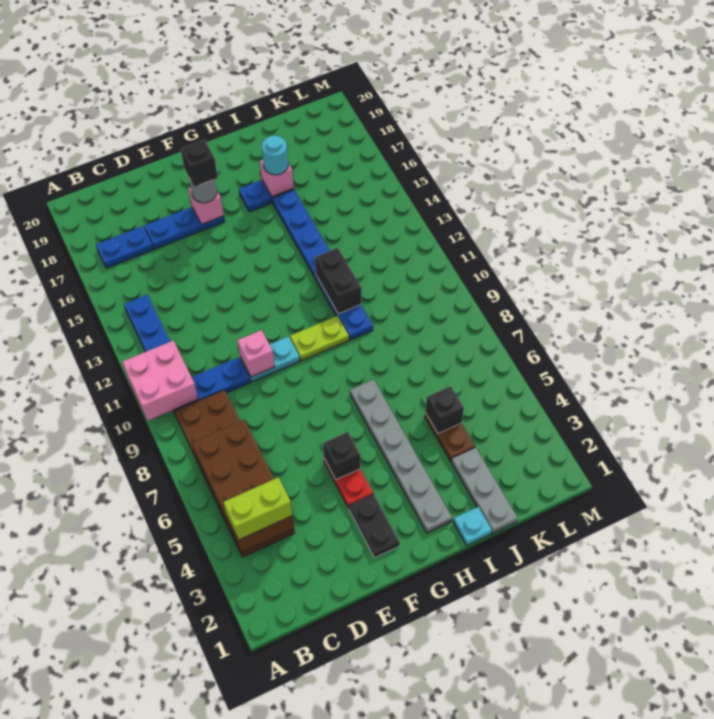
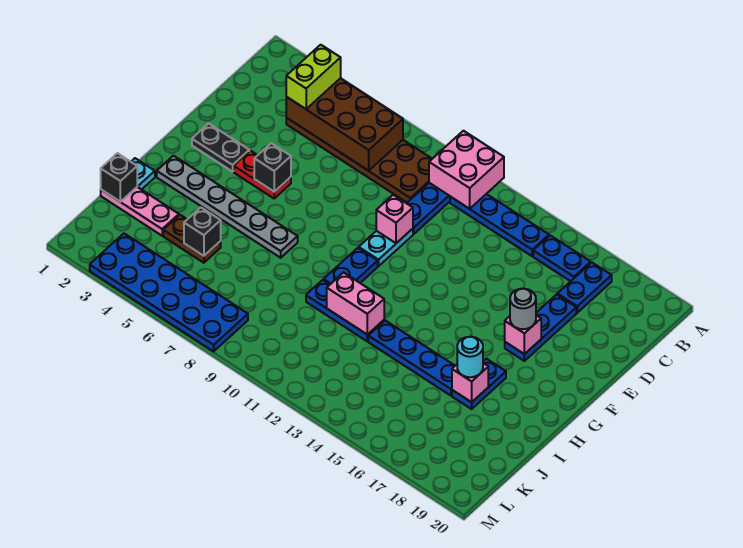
none -> blue plate B15:B16 level 1
black brick F17 level 4 -> black brick J1 level 2
lime plate G10:H10 level 1 -> blue plate G10:H10 level 1
black brick I11:I12 level 2 -> pink brick I11:I12 level 2
grey plate J1:J3 level 1 -> pink plate J1:J3 level 1
none -> blue plate L3:M8 level 1

